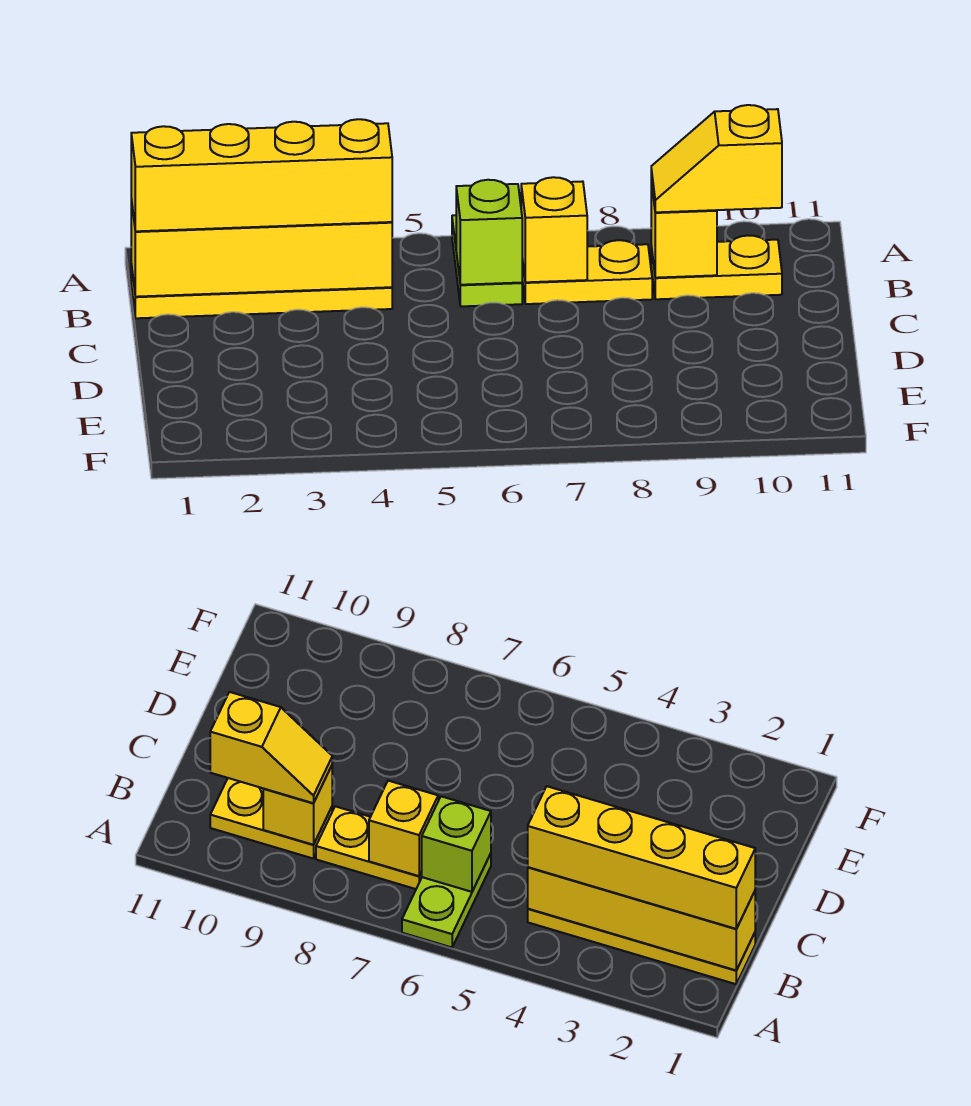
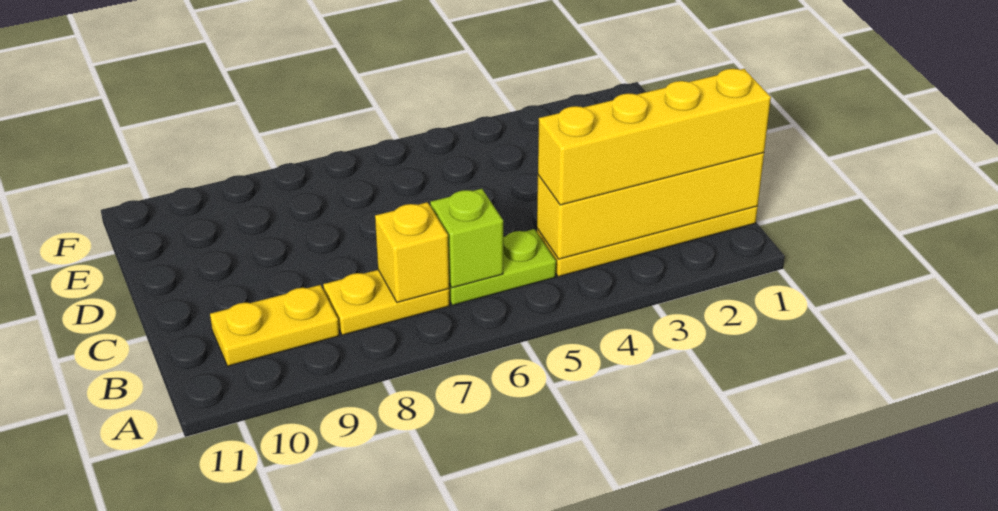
lime plate A6:B6 level 1 -> lime plate B5:B6 level 1
yellow brick B9 level 2 -> none
yellow slope B9:B10 level 3 top 10 -> none

